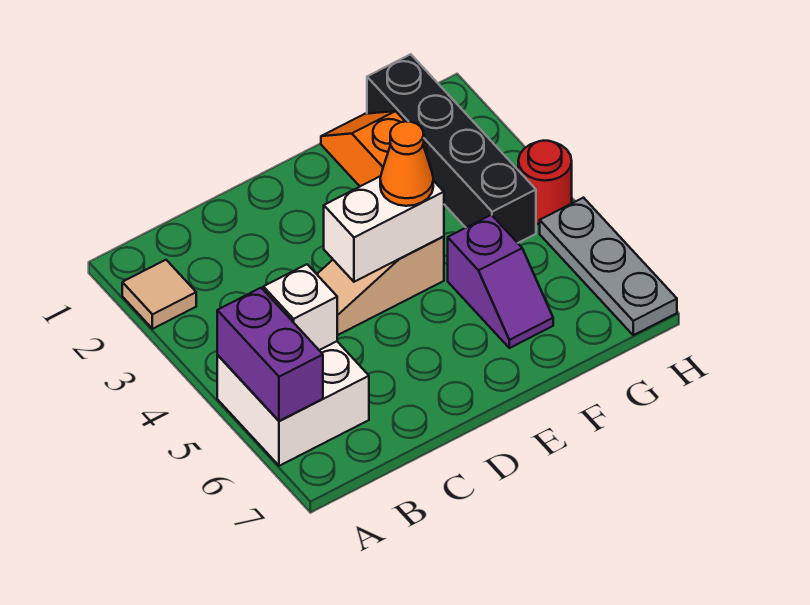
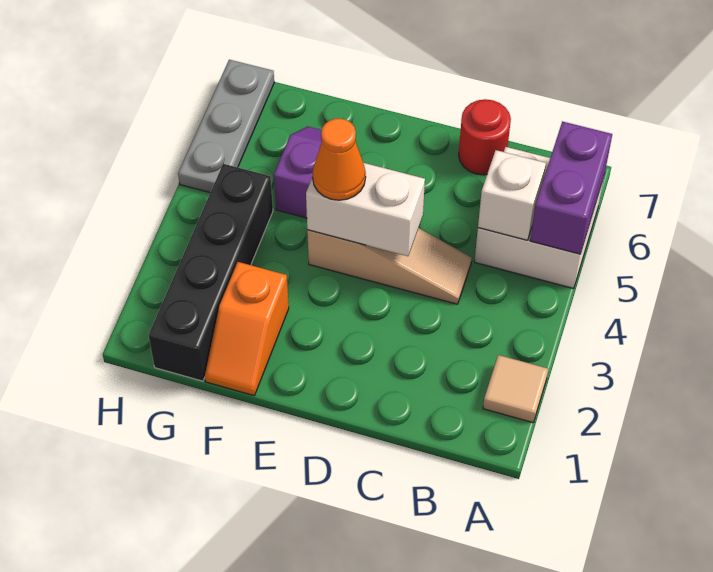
red round brick H4 level 1 -> red round brick C7 level 1

